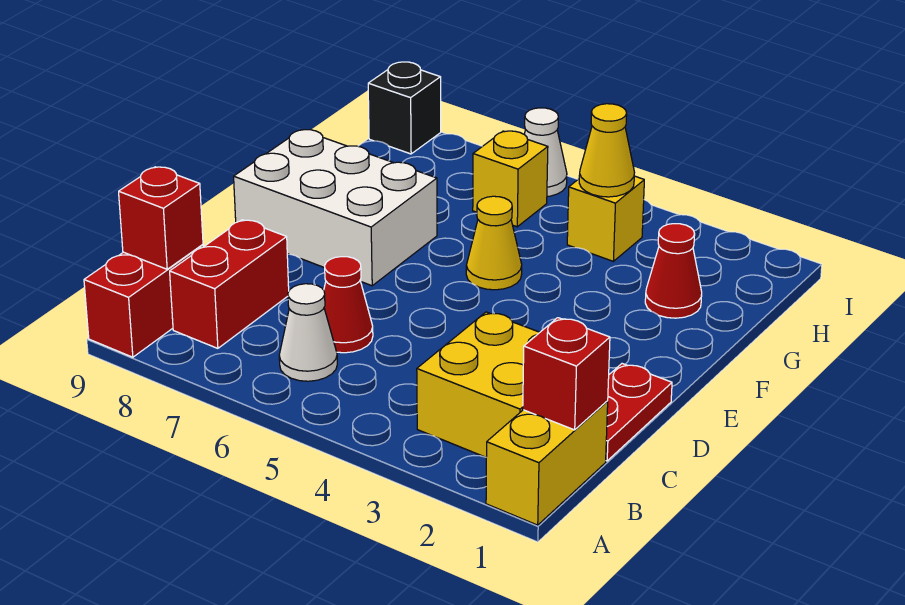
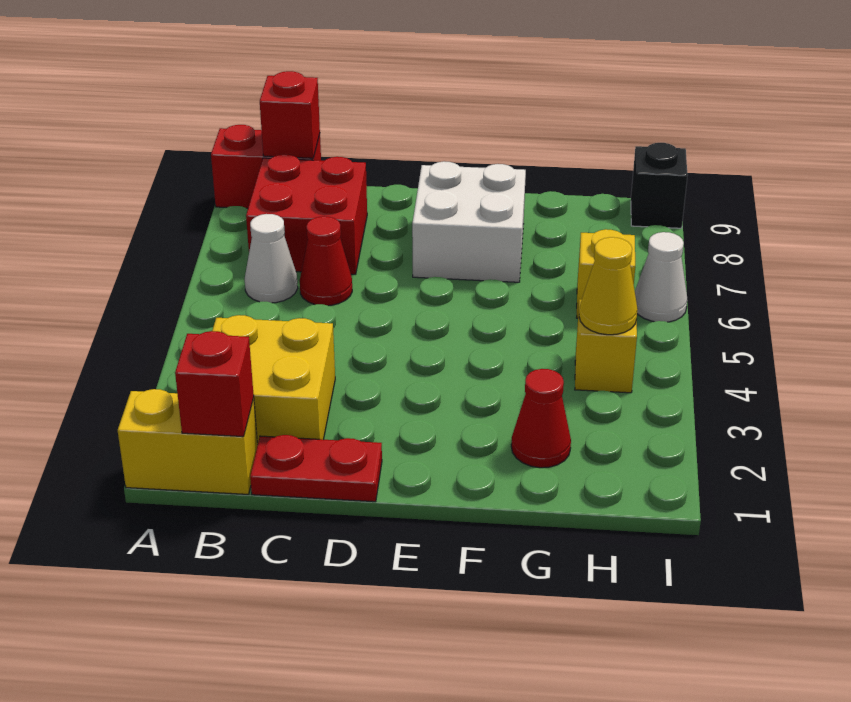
red brick B8:C8 level 1 -> red brick B7:C8 level 1
white brick E7:F9 level 1 -> white brick E7:F8 level 1
yellow cone F5 level 1 -> none

